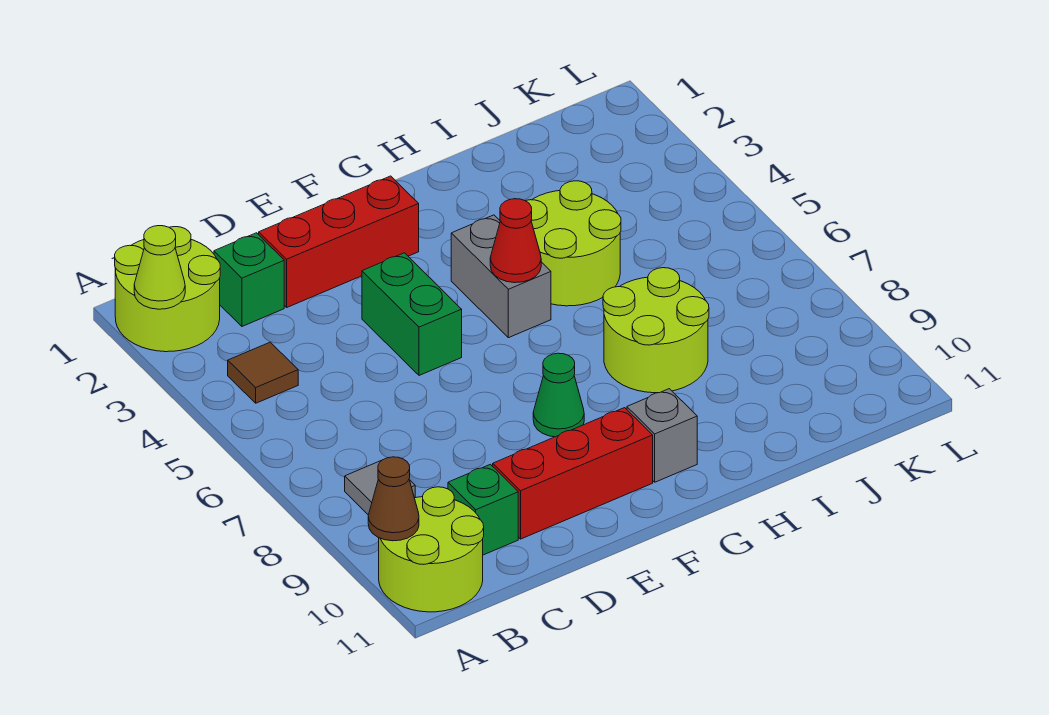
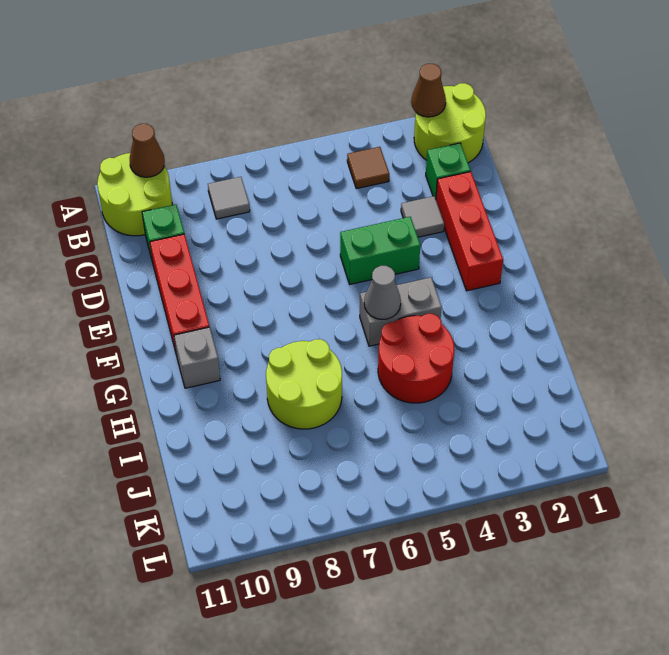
lime cone A2 level 2 -> brown cone A2 level 2
none -> grey tile D3 level 1
green cone F8 level 1 -> none
red cone G5 level 2 -> grey cone G5 level 2
lime round brick H4:I5 level 1 -> red round brick H4:I5 level 1

